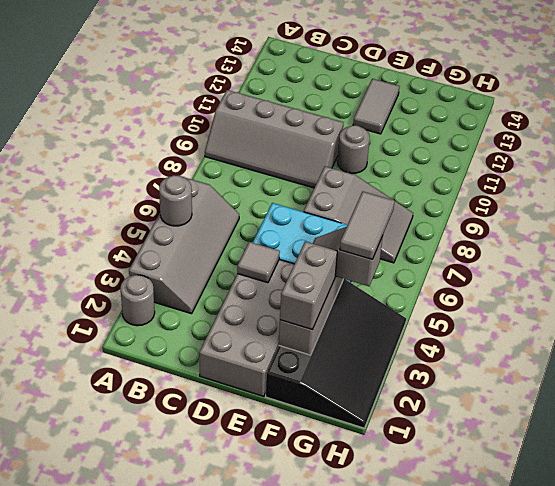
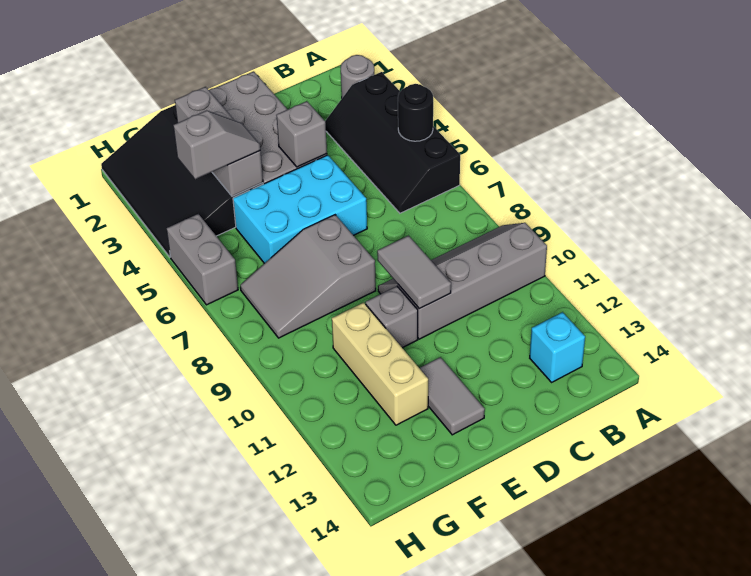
grey slope A3:B6 level 1 top A -> black slope A3:B6 level 1 top A
grey round brick A5 level 2 -> black round brick A5 level 2
none -> cyan brick B13 level 1
grey tile D4 level 2 -> grey brick D4 level 2
grey round brick E10 level 1 -> grey brick E10 level 1
grey brick F2:F3 level 3 -> grey brick H5:H6 level 1
none -> tan brick F10:F12 level 1
grey tile G4:G5 level 4 -> grey tile D9:D10 level 2

